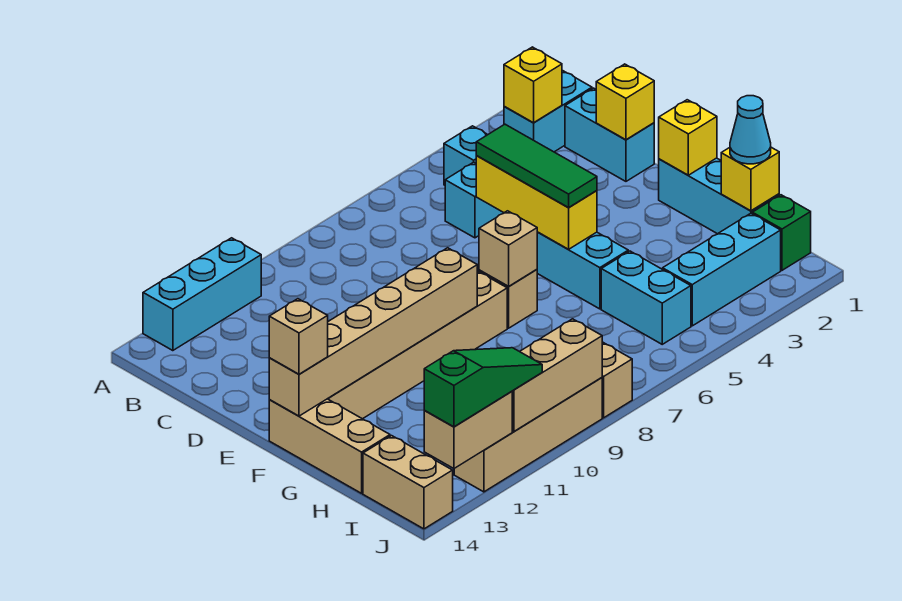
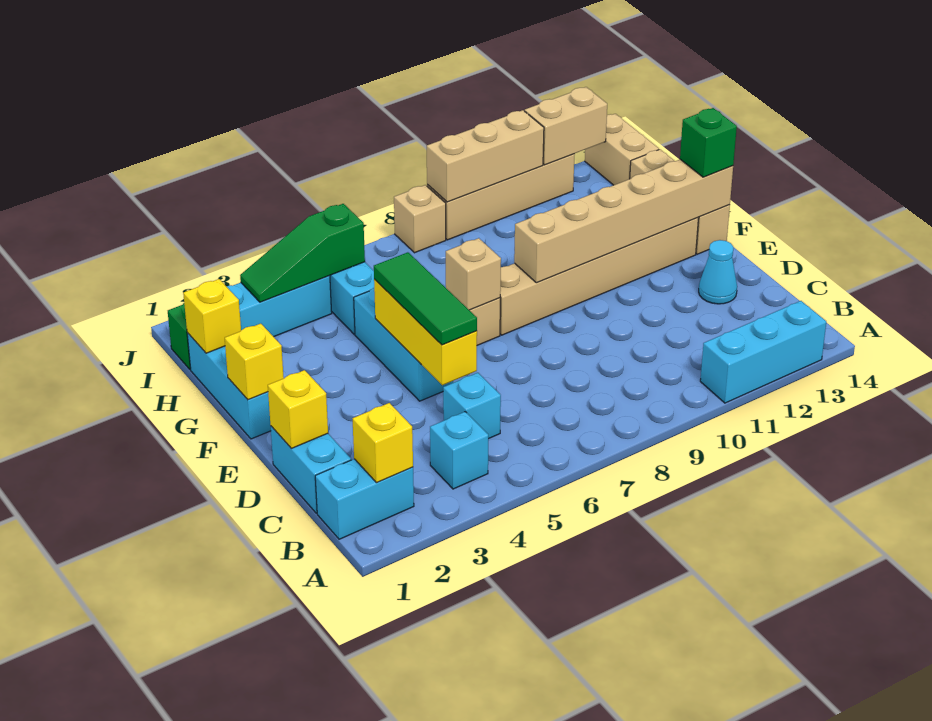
tan brick F14 level 3 -> green brick F14 level 3
cyan cone H1 level 3 -> cyan cone D13 level 1
green slope J11:J13 level 3 top 13 -> green slope I3:I5 level 2 top 5

